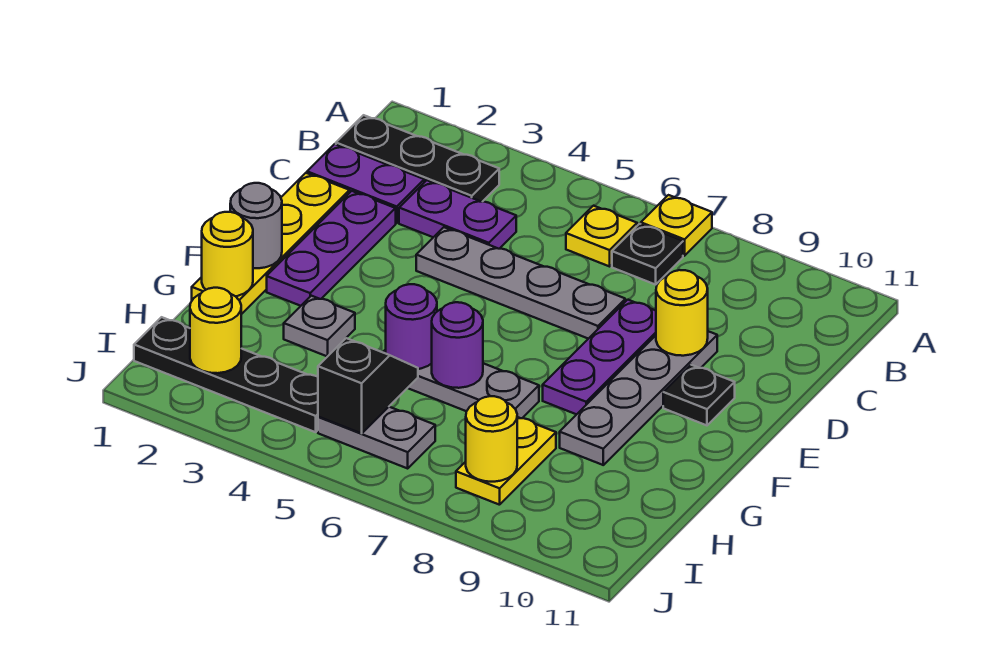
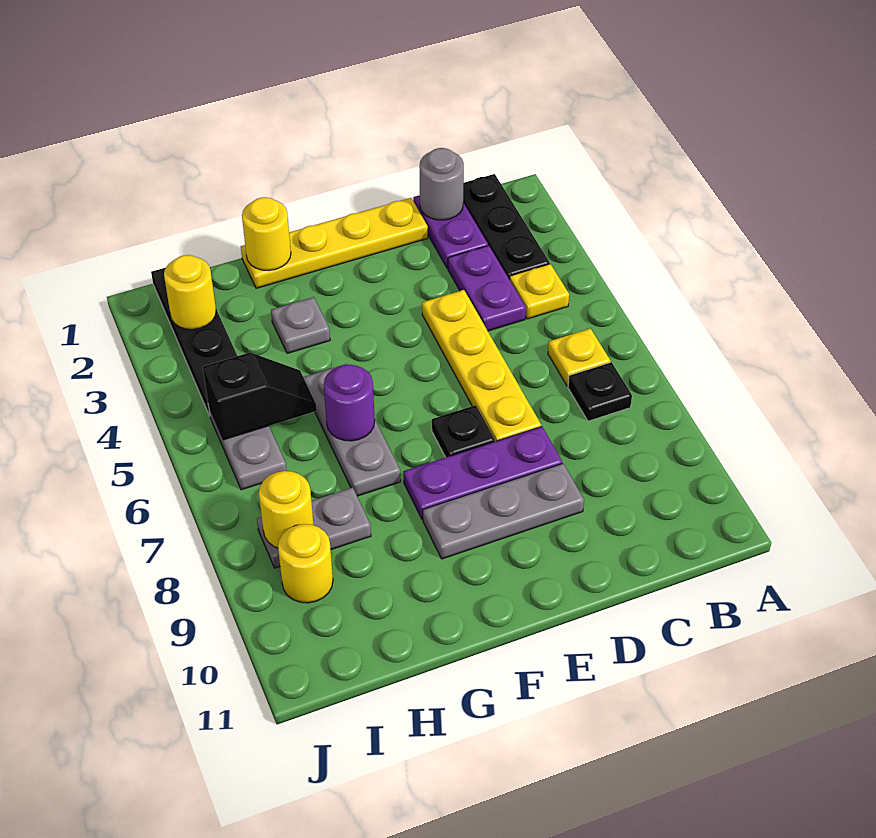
yellow plate A7 level 1 -> yellow plate B4 level 1
purple plate D2:F2 level 1 -> none
grey plate D4:D7 level 1 -> yellow plate D4:D7 level 1
grey plate D9:G9 level 1 -> grey plate D9:F9 level 1
yellow round brick D9 level 2 -> yellow round brick I9 level 1
black plate E10 level 1 -> black plate E7 level 1
grey round brick F1 level 2 -> grey round brick C1 level 2
purple round brick G5 level 2 -> none
yellow plate H8:I8 level 1 -> grey plate H8:I8 level 1

